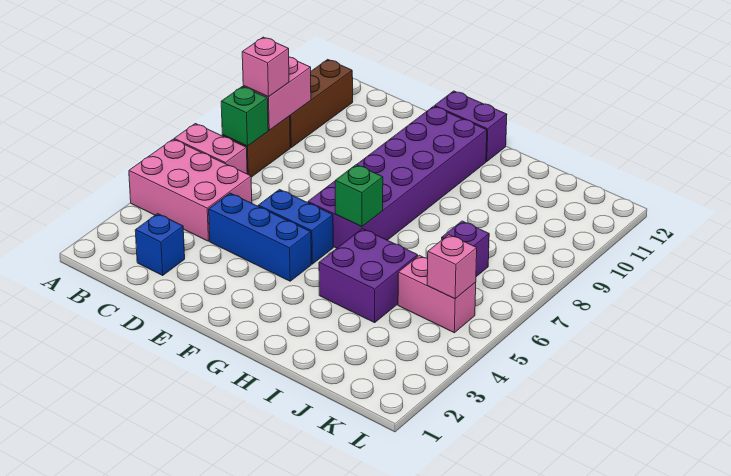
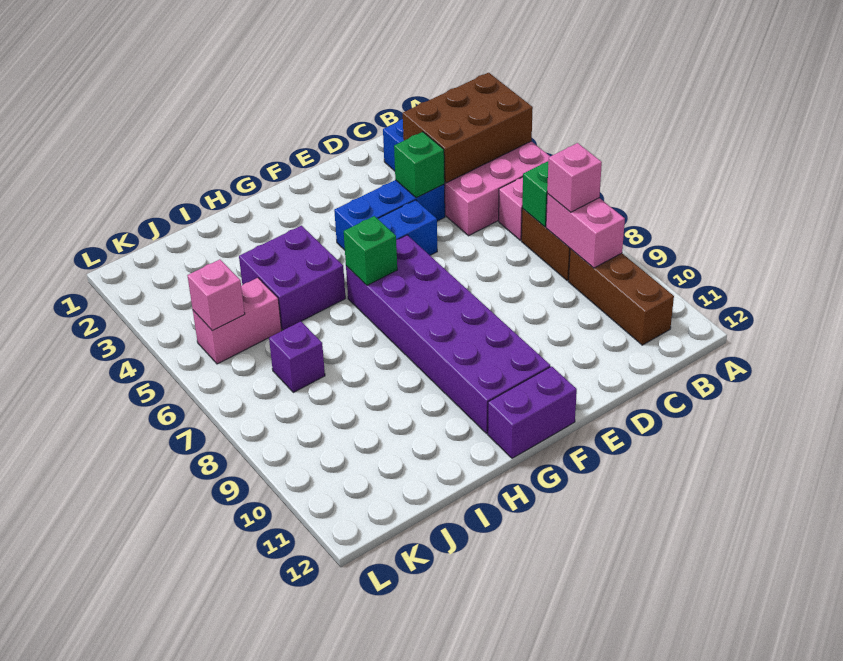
none -> brown brick A3:C4 level 2
none -> green brick D4 level 2

